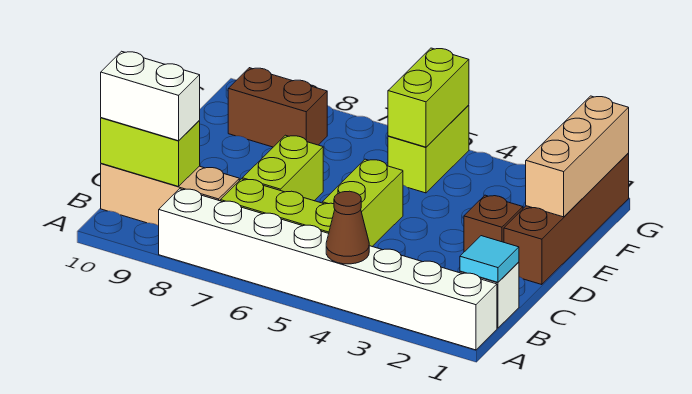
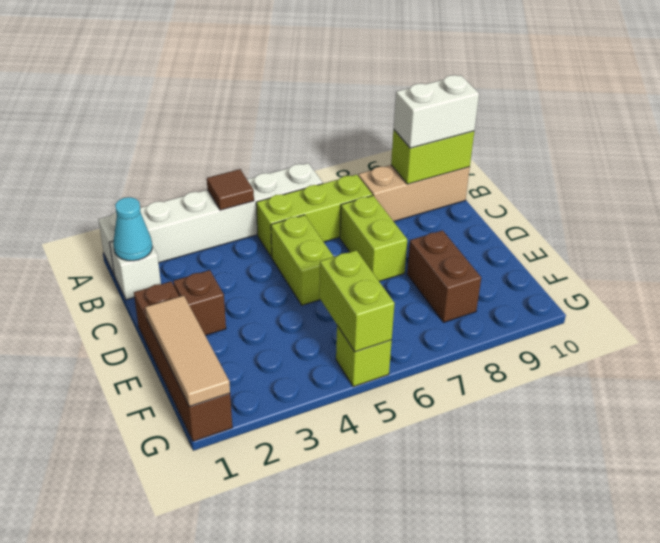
white brick A1:A8 level 1 -> white brick A1:A6 level 1
brown cone A4 level 2 -> brown tile A4 level 2
cyan tile B1 level 2 -> cyan cone B1 level 2
tan brick E1:G1 level 2 -> tan tile E1:G1 level 2
lime brick F5:G5 level 1 -> lime brick G5 level 1
brown brick F8:F9 level 1 -> brown brick E8:F8 level 1

